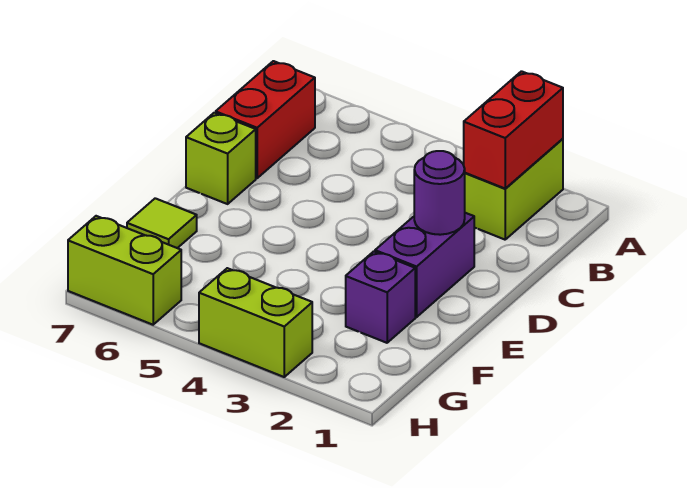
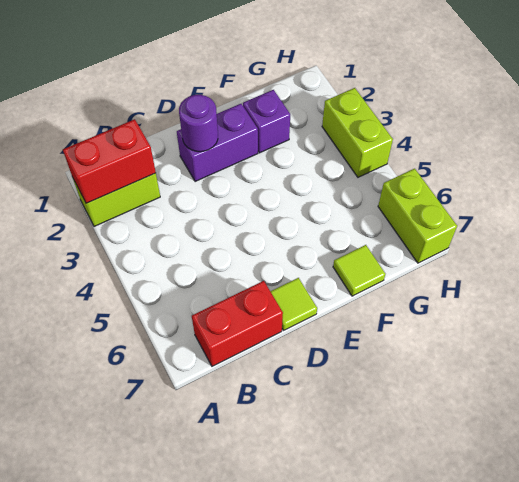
lime brick D7 level 1 -> lime tile D7 level 1

